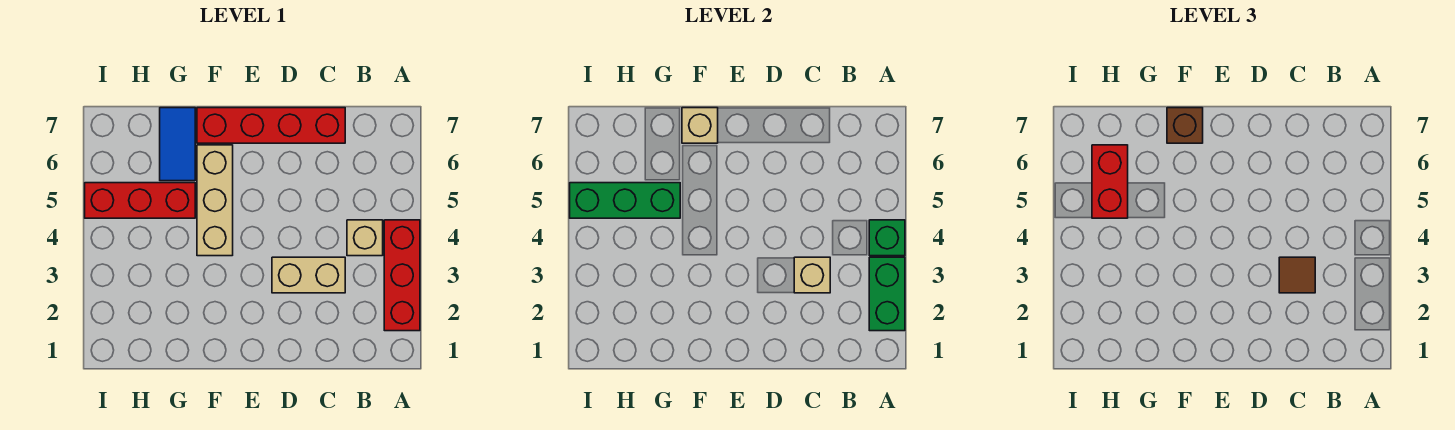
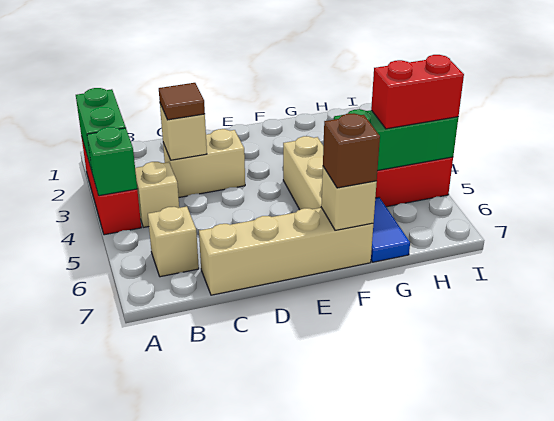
none -> tan brick B6 level 1
red brick C7:F7 level 1 -> tan brick C7:F7 level 1
red brick H5:H6 level 3 -> red brick H5:I5 level 3

